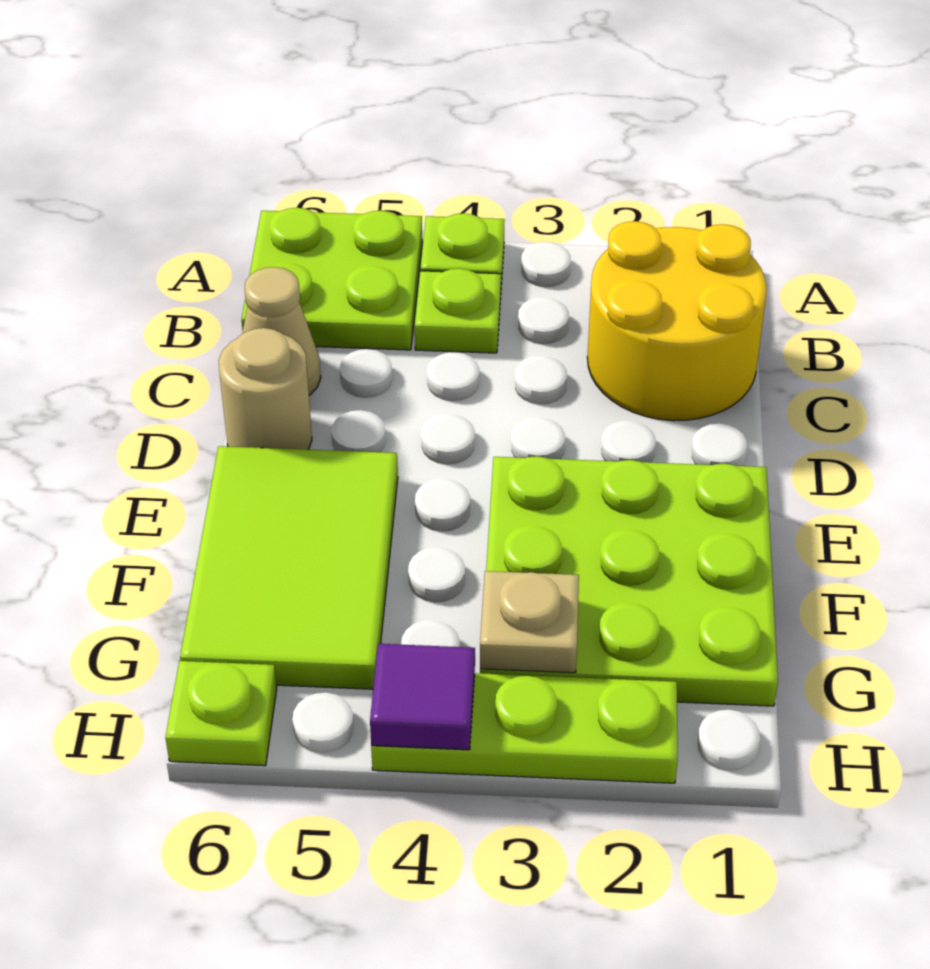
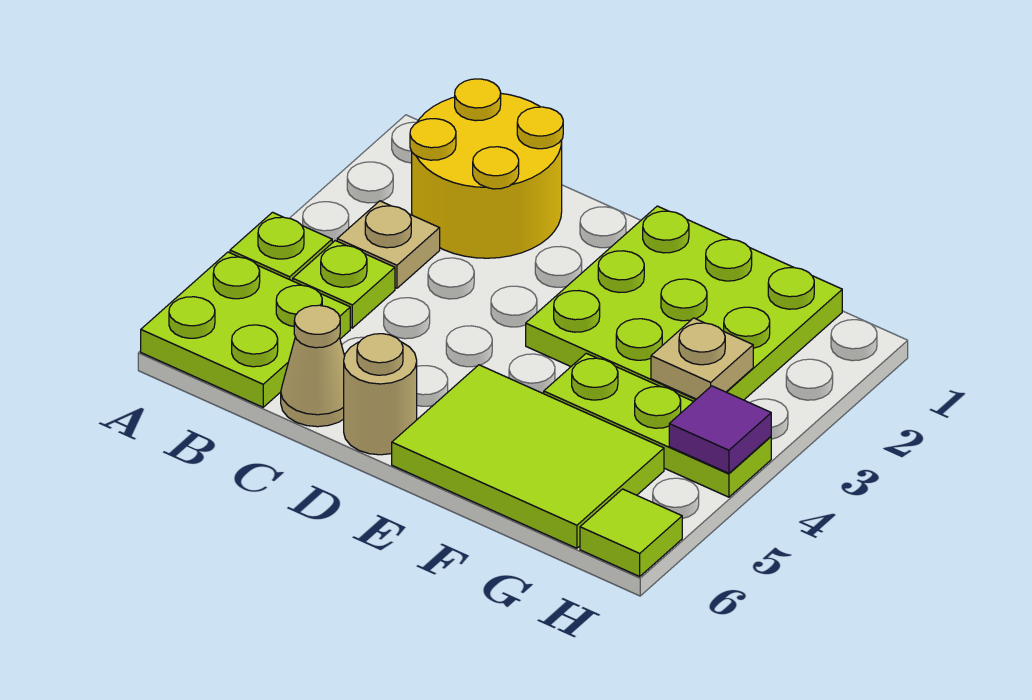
none -> tan plate B3 level 1
lime plate H2:H4 level 1 -> lime plate F4:H4 level 1
lime plate H6 level 1 -> lime tile H6 level 1

